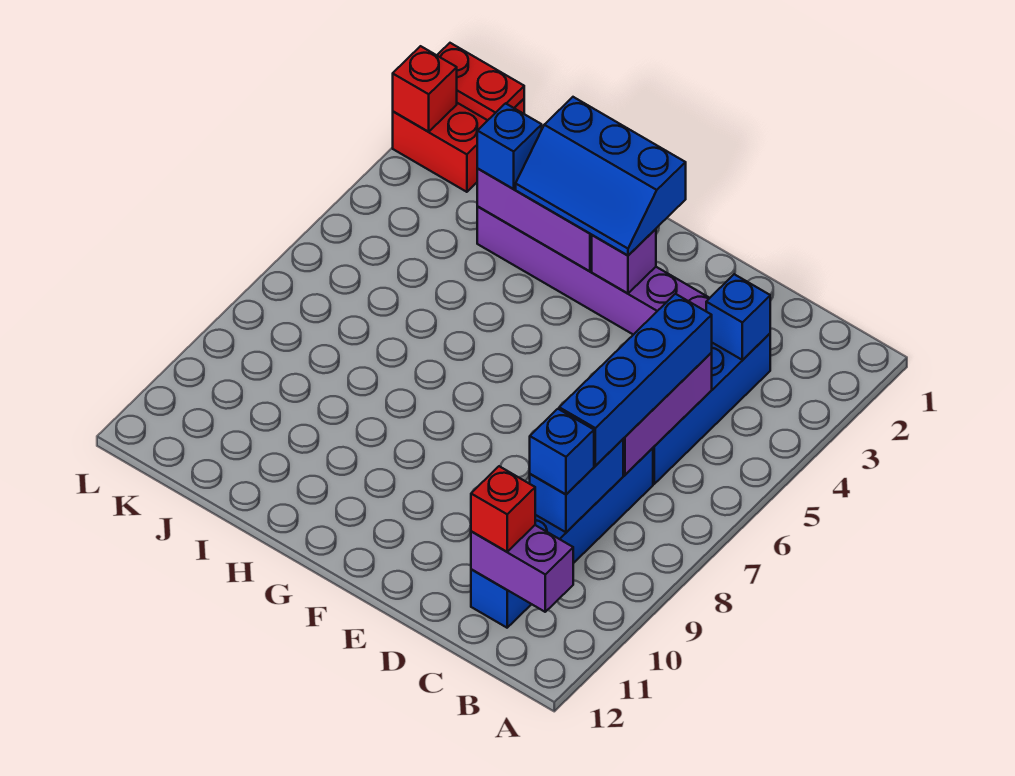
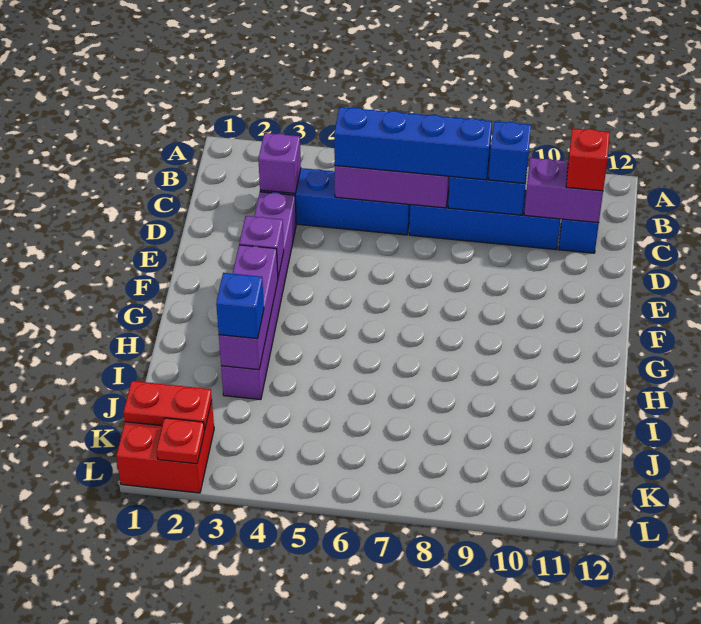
purple brick B11:C11 level 2 -> purple brick C10:C11 level 2
blue brick C3 level 2 -> purple brick C3 level 2
blue slope F2:H3 level 3 top 2 -> none
red plate K1:L1 level 2 -> red plate K1:K2 level 2
red brick L2 level 2 -> red plate L2 level 2

